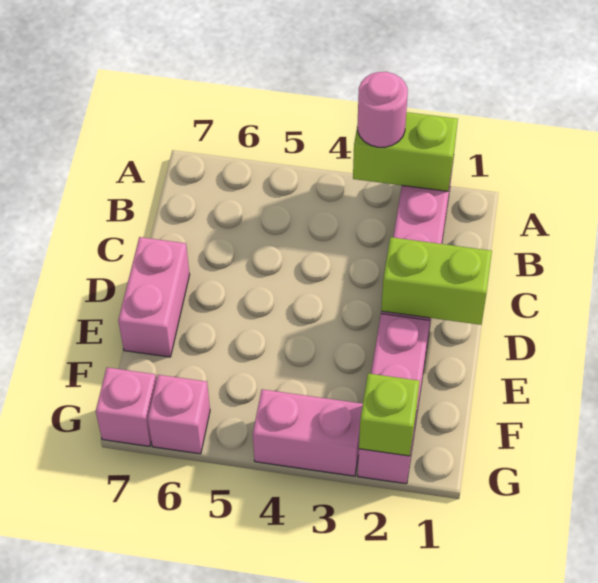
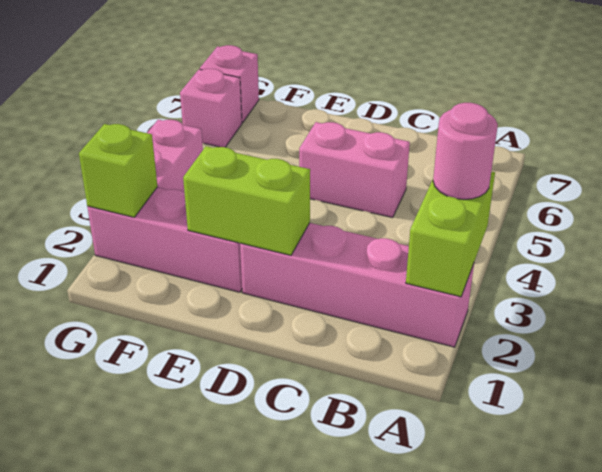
lime brick D1:D2 level 2 -> lime brick D2:E2 level 2
pink brick D7:E7 level 1 -> pink brick C5:D5 level 1

